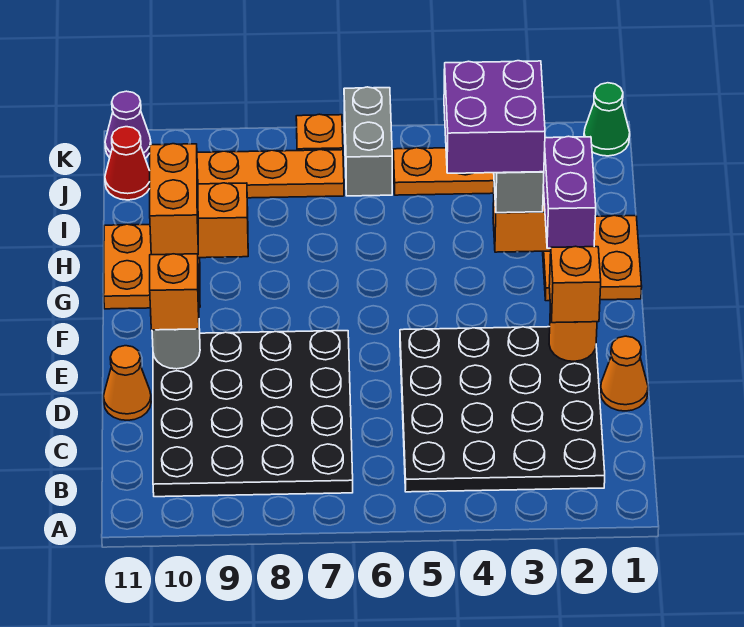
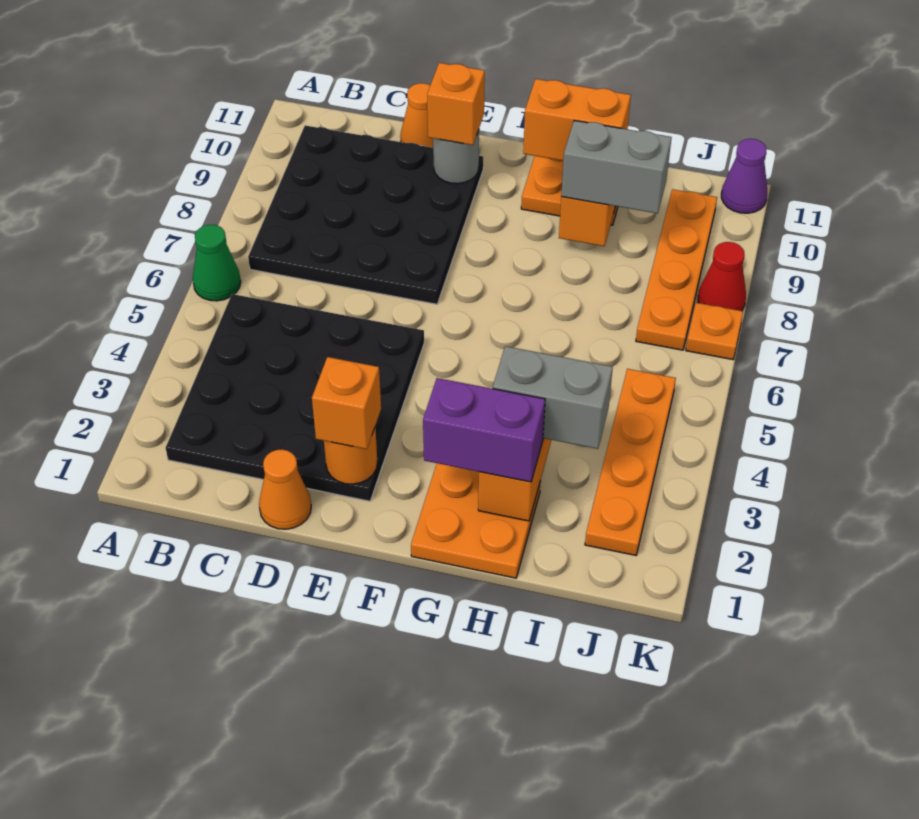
purple brick H3:I4 level 4 -> none
grey brick J6:K6 level 1 -> grey brick H9:I9 level 3
red cone J11 level 1 -> red cone K8 level 1
green cone K1 level 1 -> green cone A6 level 1

